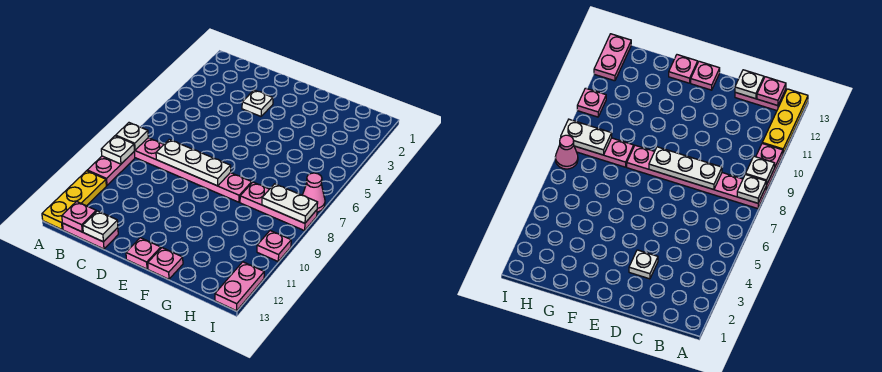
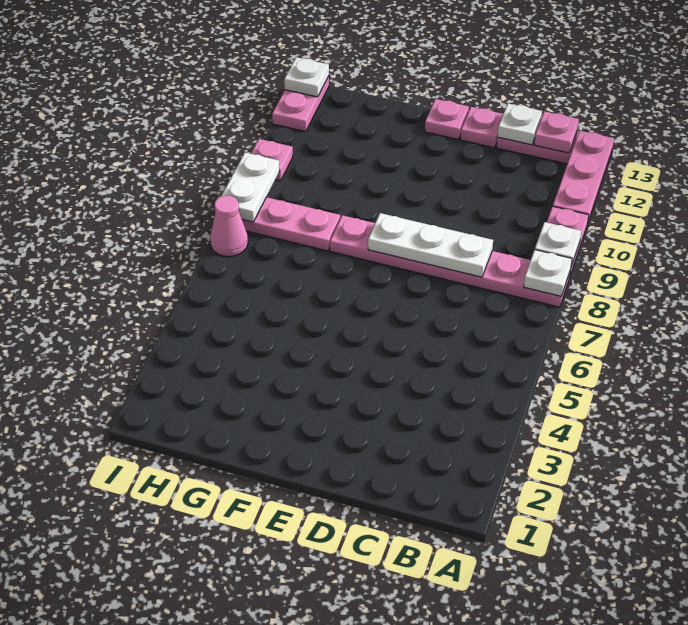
yellow plate A11:A13 level 1 -> pink plate A11:A13 level 1
white plate D3 level 1 -> white plate I13 level 2
pink plate F13 level 1 -> pink plate D13 level 1
white plate H8:I8 level 2 -> white plate I8:I9 level 2

